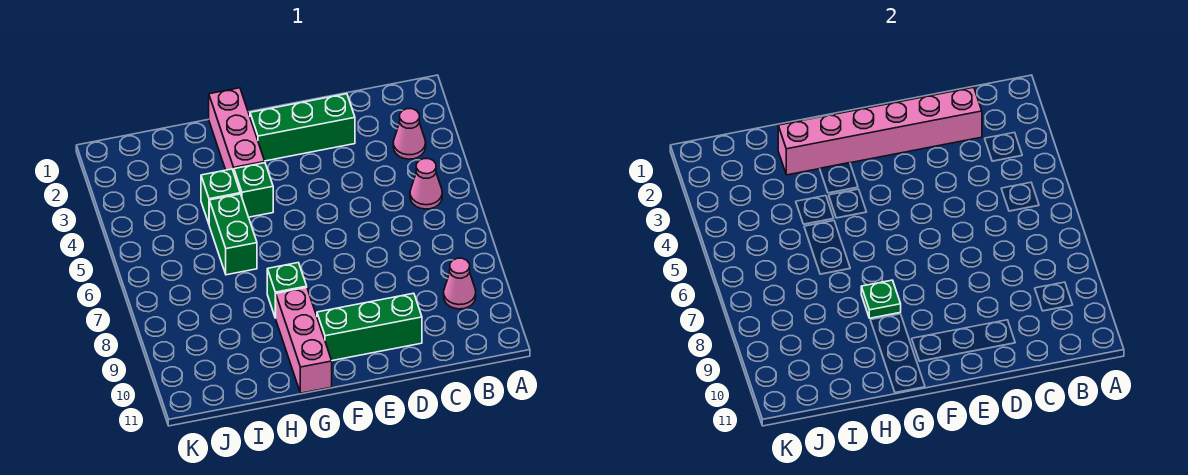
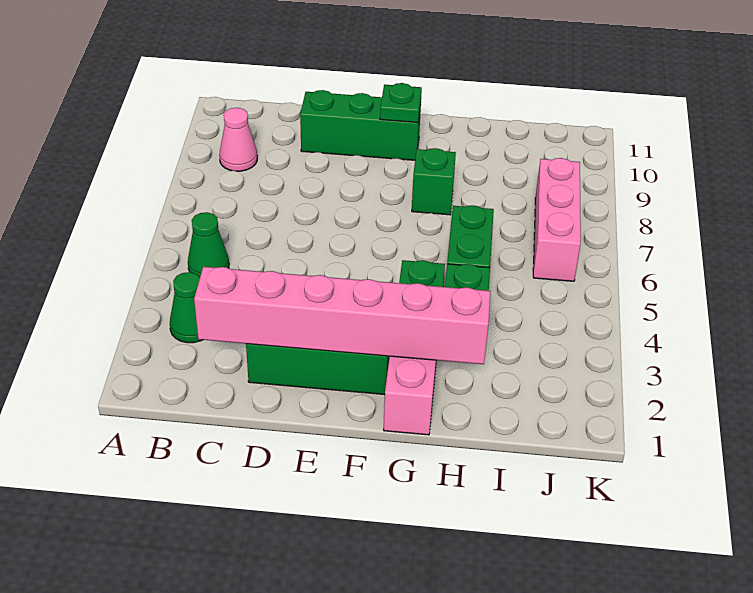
pink cone B3 level 1 -> green cone B3 level 1
pink cone B5 level 1 -> green cone B5 level 1
green plate G8 level 2 -> green plate F10 level 2
pink brick G9:G11 level 1 -> pink brick J6:J8 level 1

